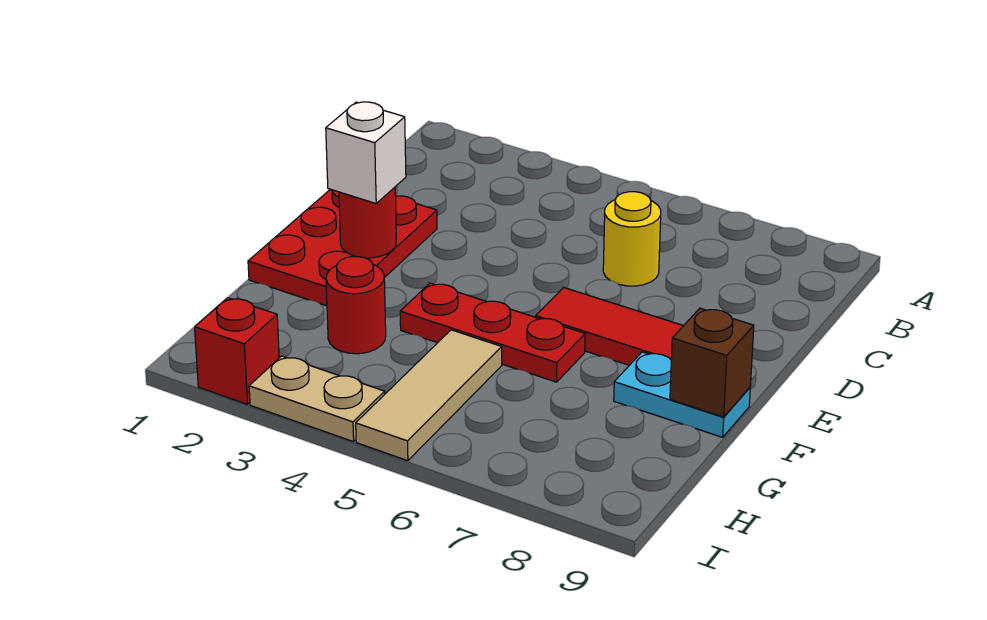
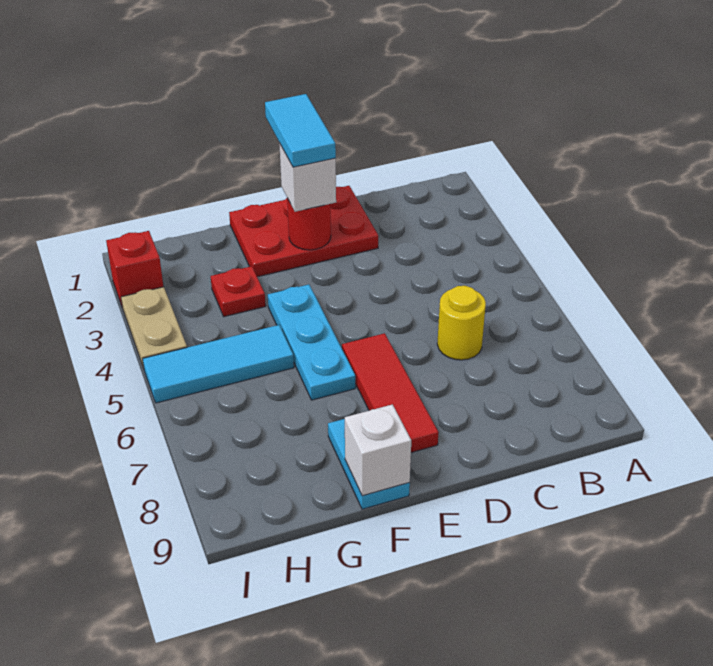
none -> cyan tile E1:E2 level 4
red plate F4:F6 level 1 -> cyan plate F4:F6 level 1
brown brick F9 level 2 -> white brick F9 level 2
red round brick G3 level 1 -> red plate G3 level 1
tan tile G5:I5 level 1 -> cyan tile G5:I5 level 1

